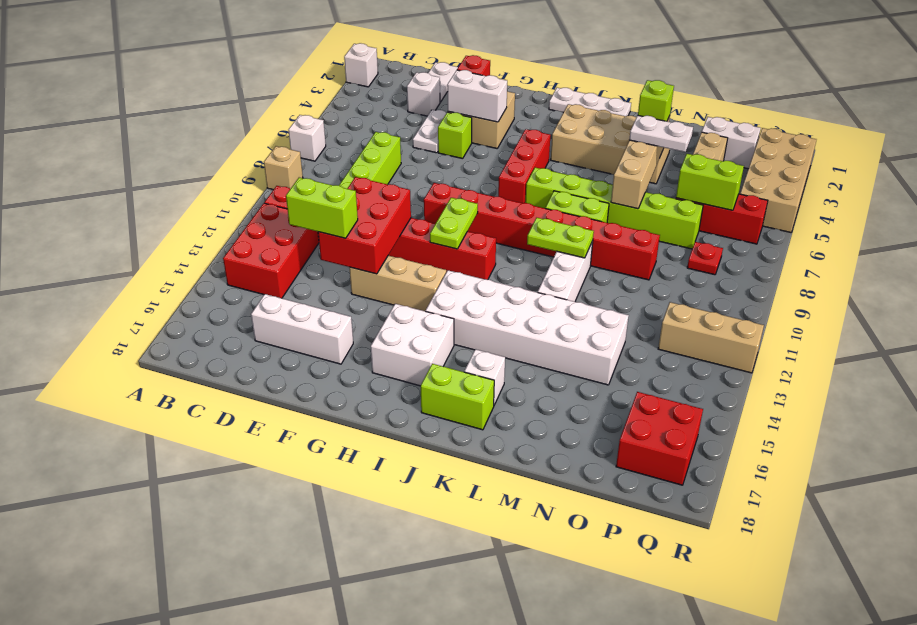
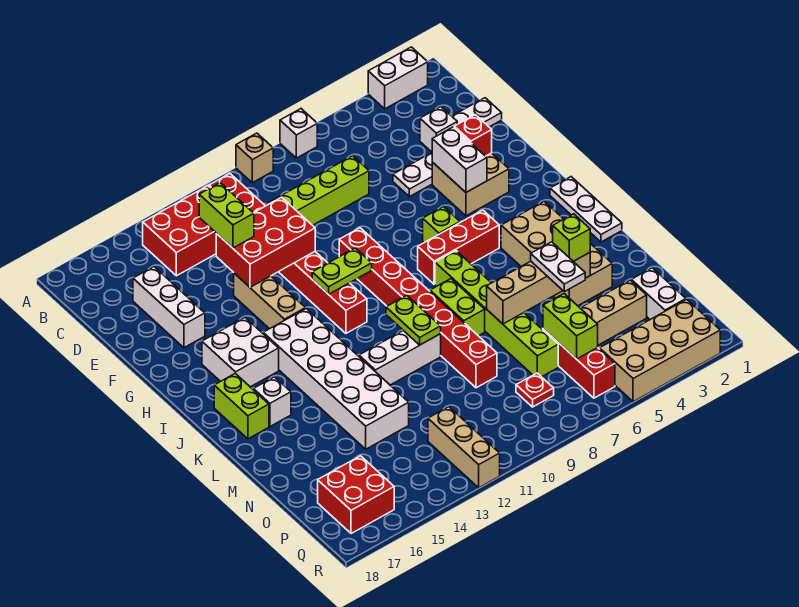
white brick A2 level 1 -> white brick A2:A3 level 1
lime brick F5 level 1 -> lime brick H6 level 1

